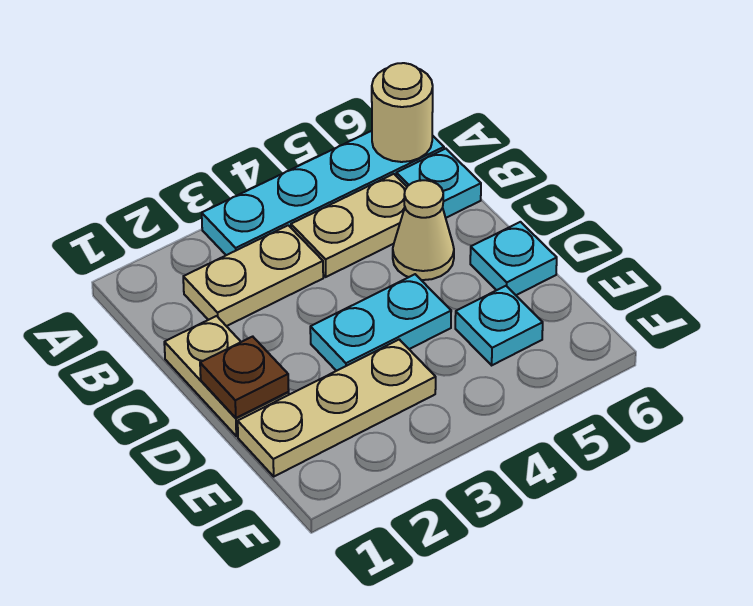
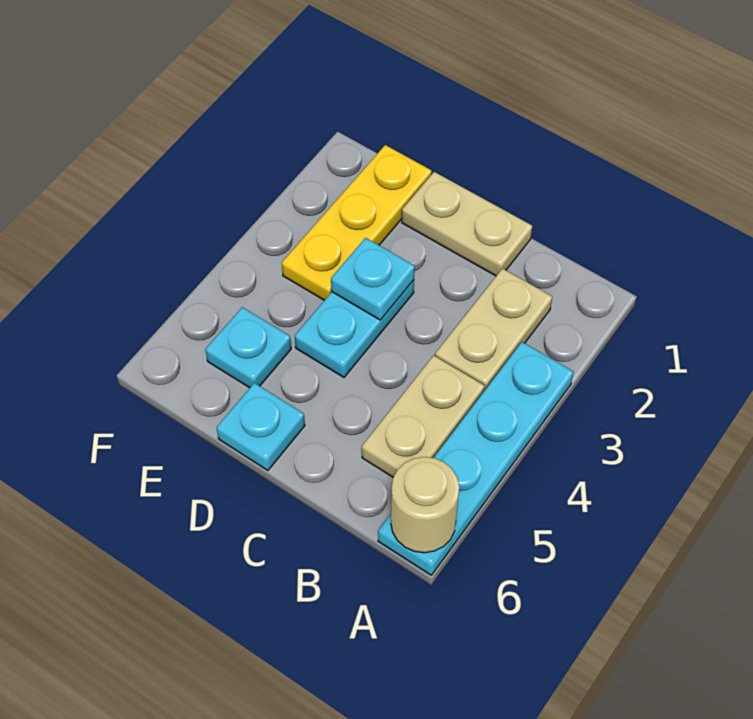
cyan plate B6 level 1 -> cyan plate D3 level 2
tan cone C5 level 1 -> none
brown plate D1 level 2 -> none
tan plate E1:E3 level 1 -> yellow plate E1:E3 level 1

